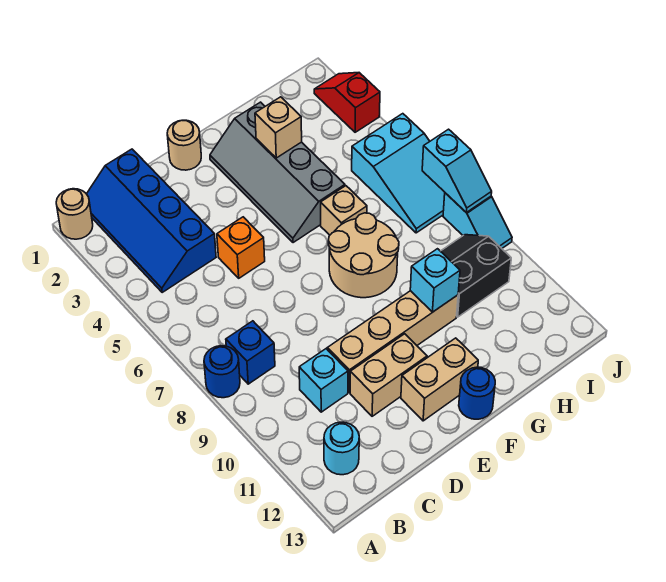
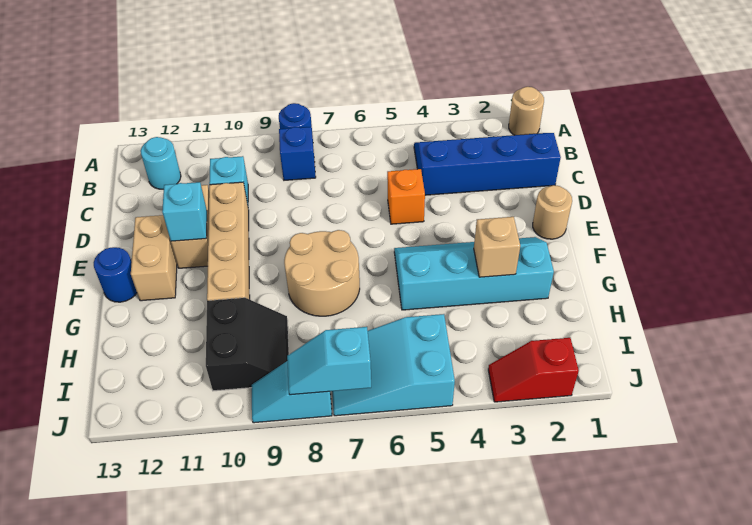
grey slope F2:G5 level 1 top G -> cyan slope F2:G5 level 1 top G
tan brick G6 level 1 -> none
cyan brick G10 level 2 -> cyan brick E11 level 2
red slope J2:J3 level 1 top 3 -> red slope J2:J3 level 1 top 2

